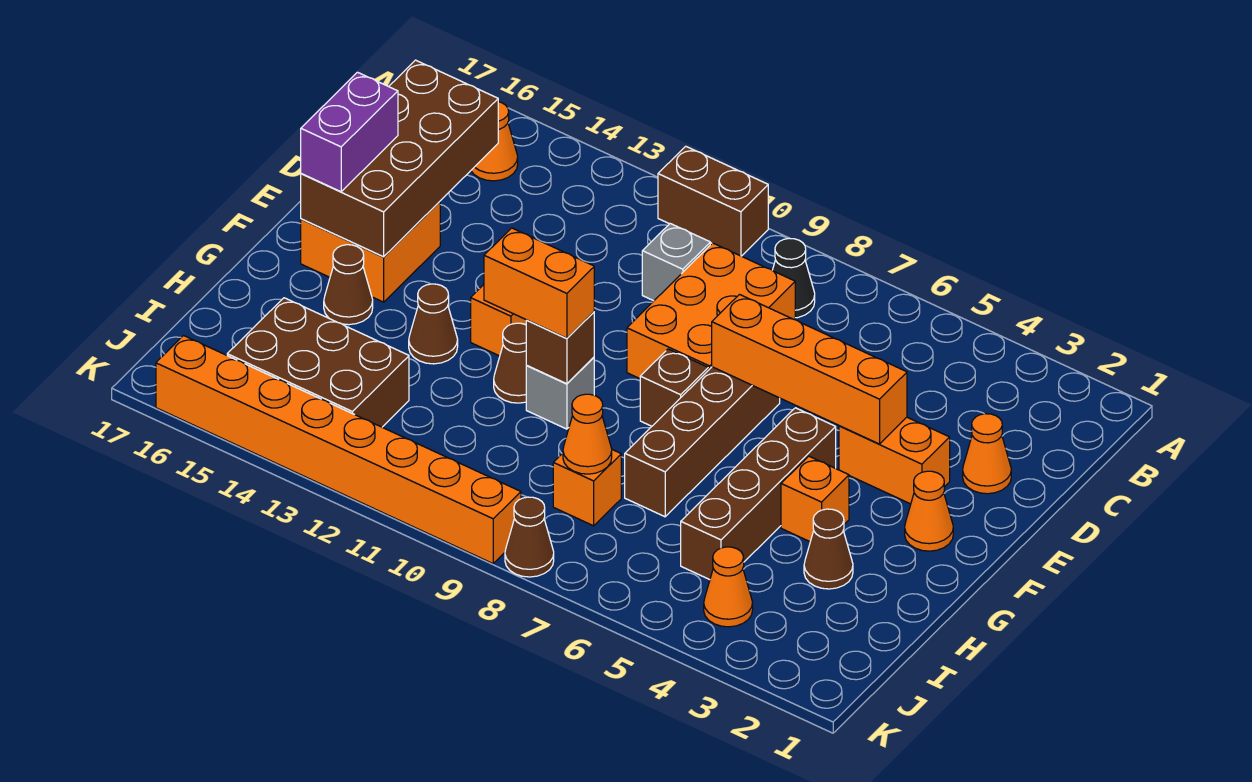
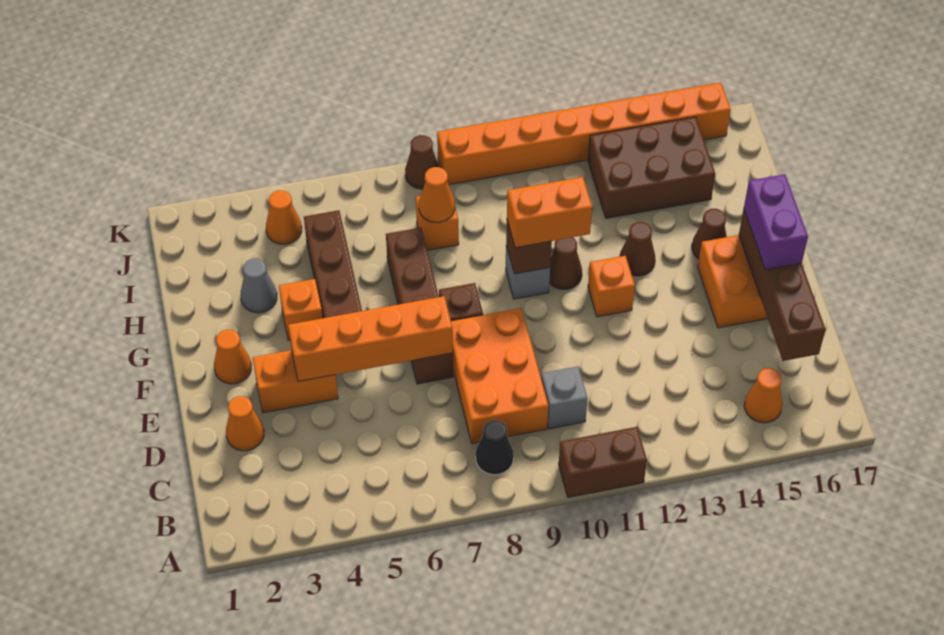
brown brick C15:F16 level 2 -> brown brick C16:F16 level 2
brown cone H3 level 1 -> grey cone H3 level 1

